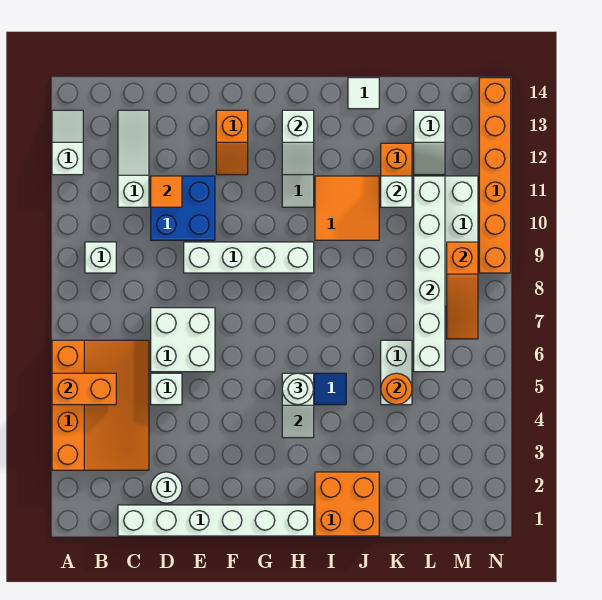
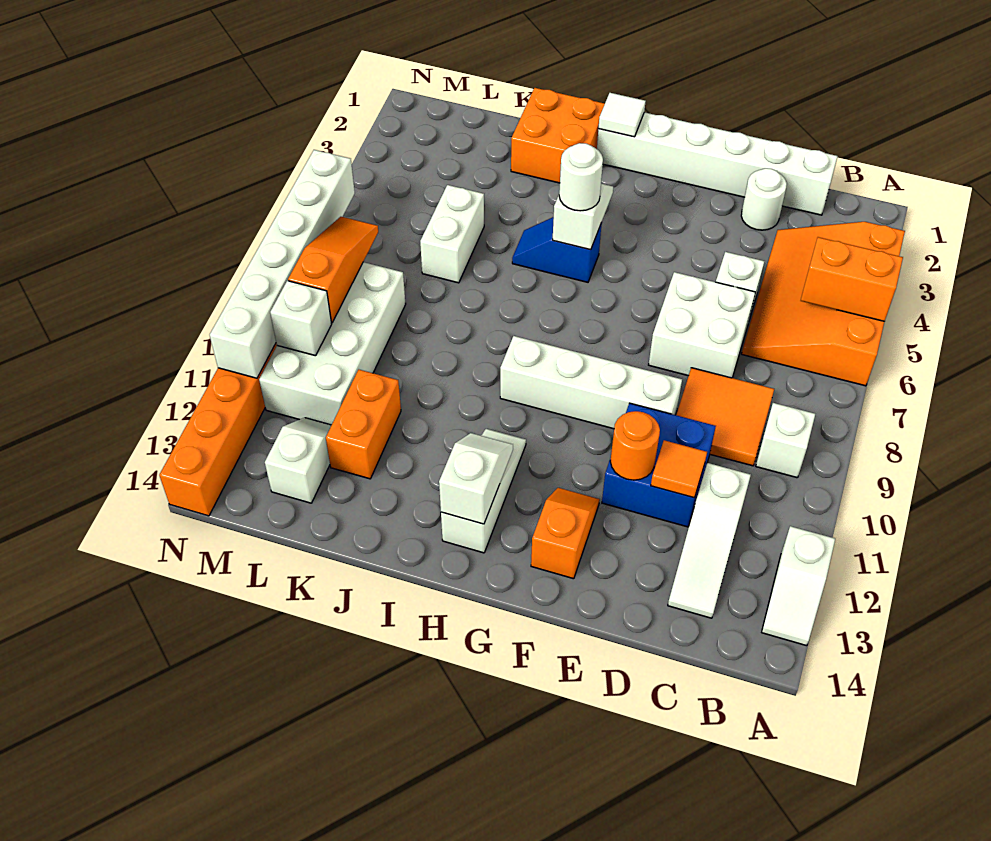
orange tile I10:J11 level 1 -> orange tile C8:D9 level 1
white tile J14 level 1 -> white tile H1 level 2
orange round brick K5 level 2 -> orange round brick E11 level 2
white brick K11 level 2 -> white brick M10 level 2
white brick L6:L11 level 2 -> white brick N6:N11 level 2

